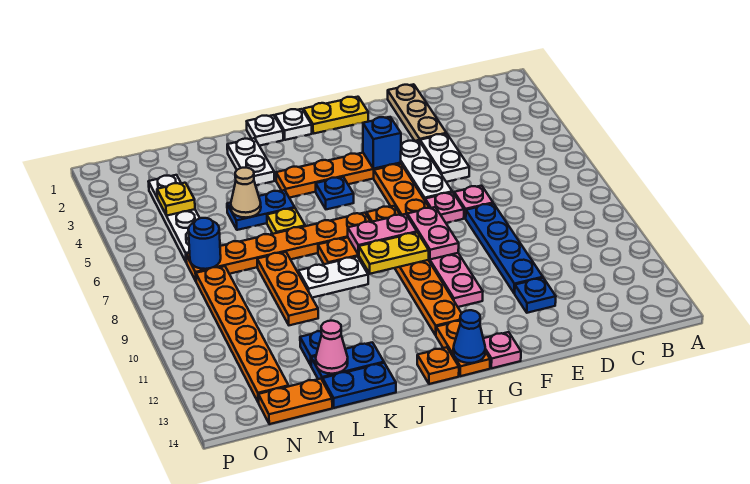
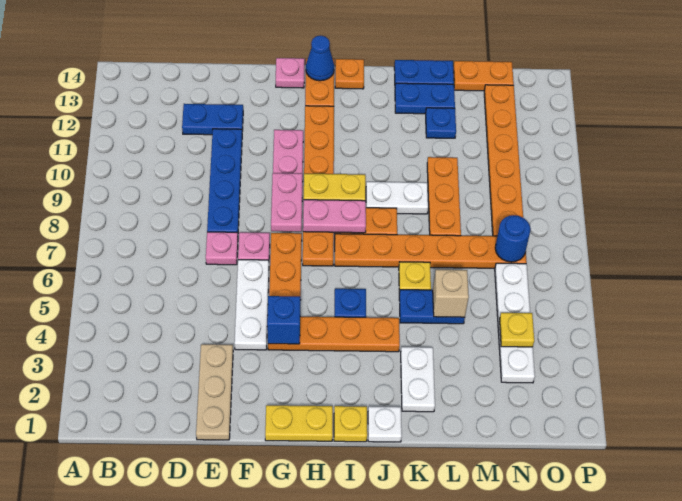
white plate E4:E5 level 1 -> none
blue plate E12 level 1 -> blue plate D12:E12 level 1
white plate I1 level 1 -> yellow plate I1 level 1
tan cone L5 level 2 -> tan brick L5 level 2
pink cone L13 level 2 -> none

